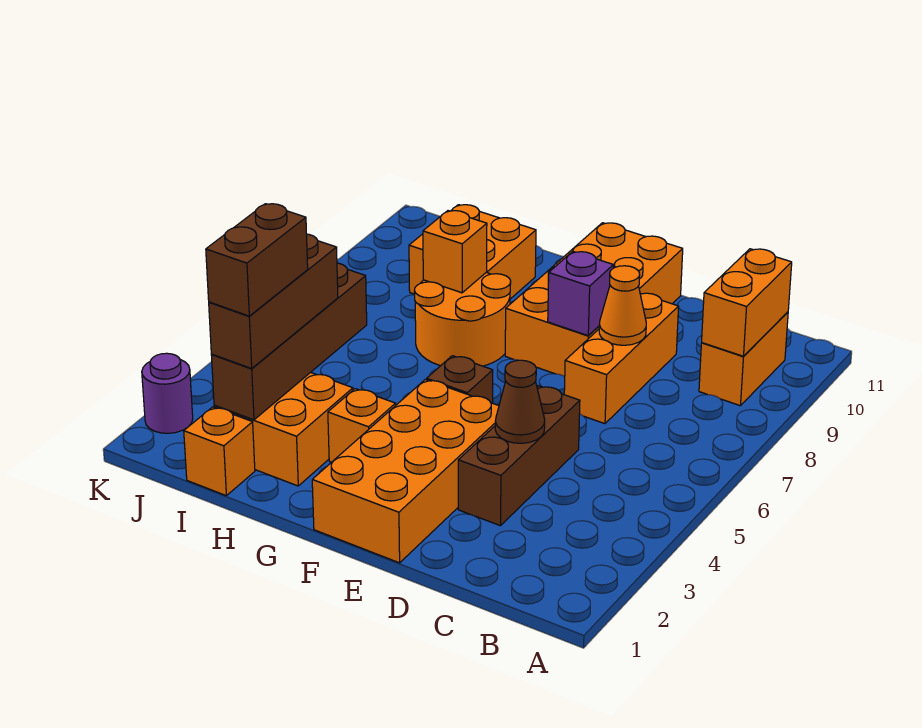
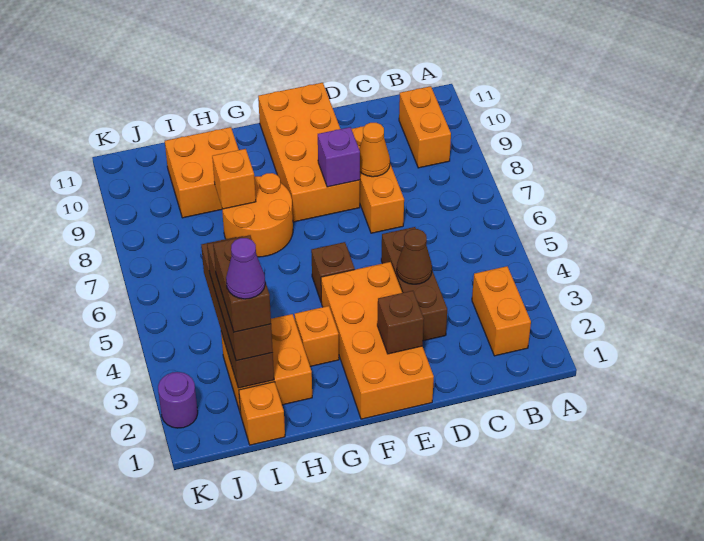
orange brick B9:B10 level 2 -> orange brick B2:B3 level 1
none -> brown brick E2 level 2
none -> purple cone I2 level 5

